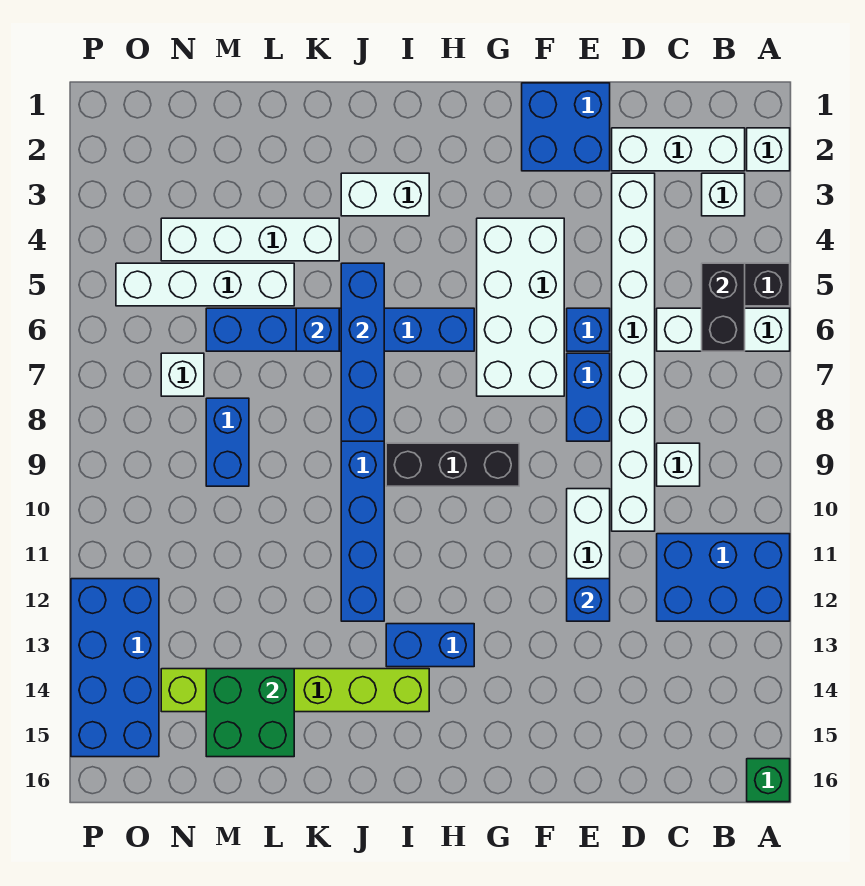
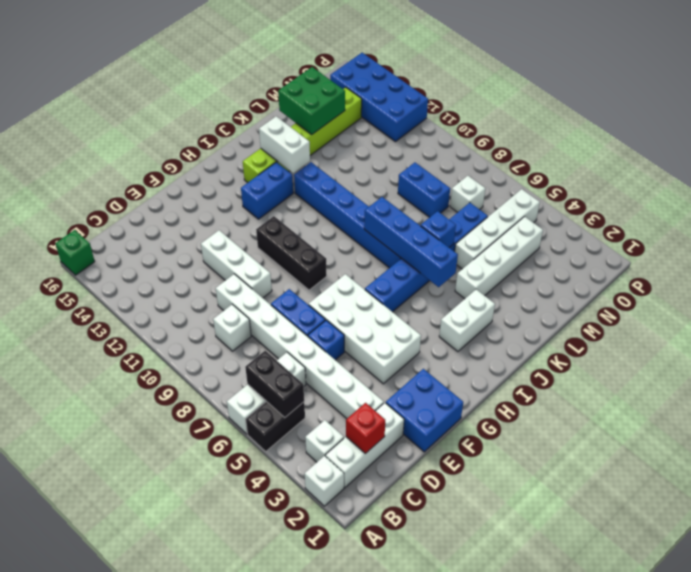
blue brick A11:C12 level 1 -> none
none -> red brick C2 level 2
blue brick E12 level 2 -> none
black brick G9:I9 level 1 -> black brick G9:G11 level 1
none -> white brick J13:J14 level 2

